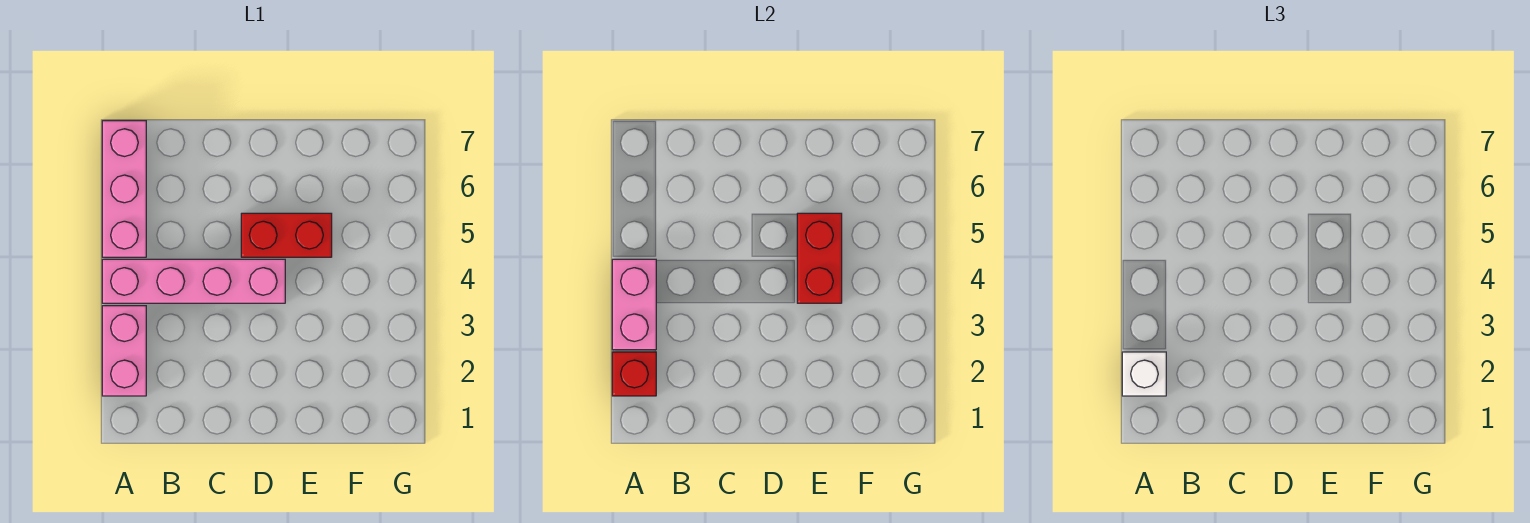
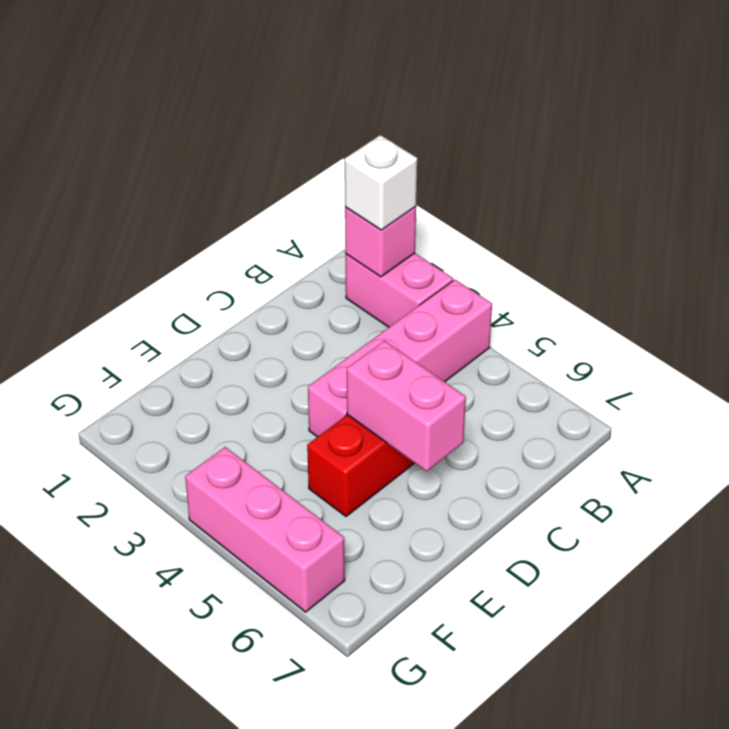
red brick A2 level 2 -> pink brick A2 level 2
pink brick A3:A4 level 2 -> pink brick D5:D6 level 2
pink brick A5:A7 level 1 -> pink brick G4:G6 level 1
red brick E4:E5 level 2 -> none

